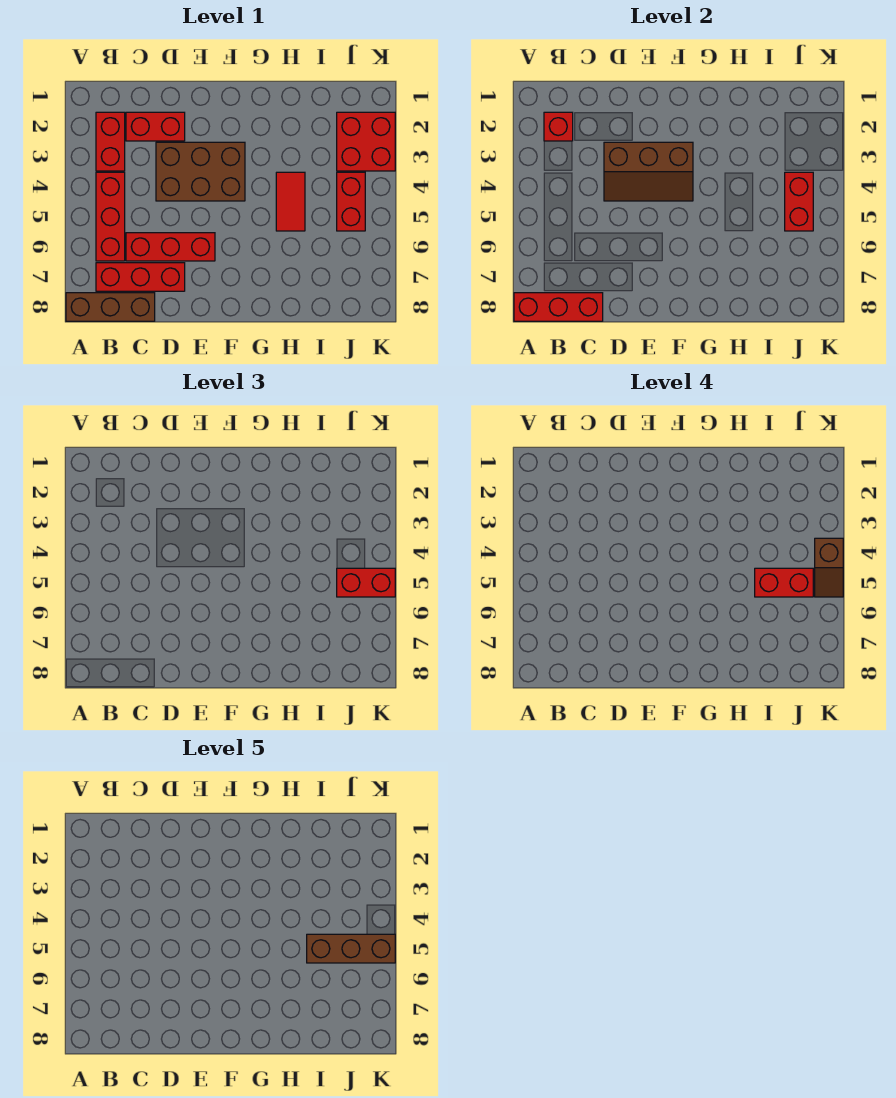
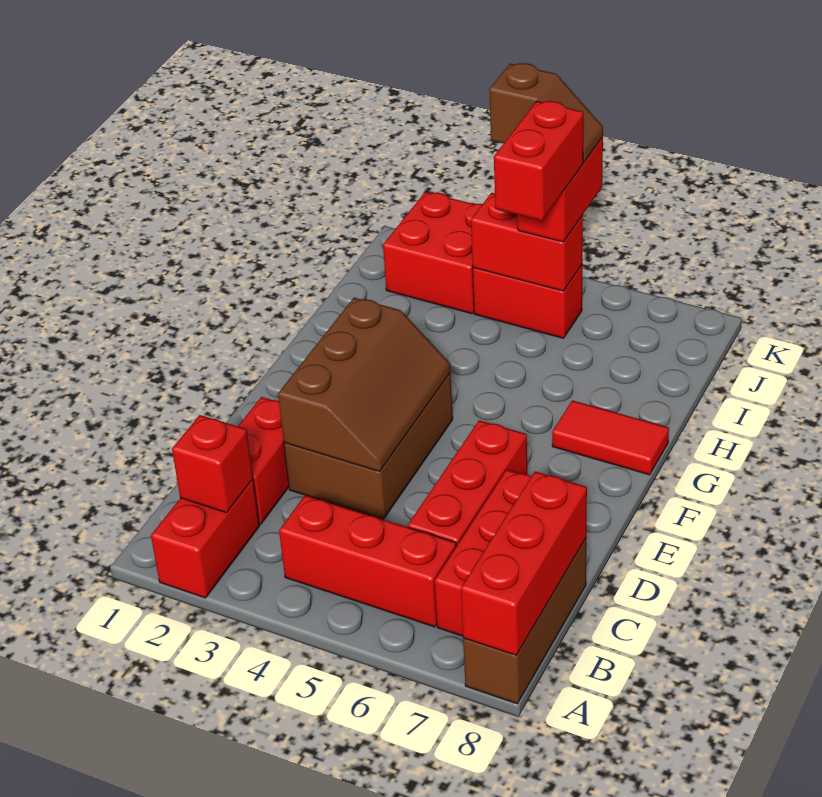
red brick B2:B3 level 1 -> red brick A2:B2 level 1
red tile H4:H5 level 1 -> red tile G7:G8 level 1
brown brick I5:K5 level 5 -> none

